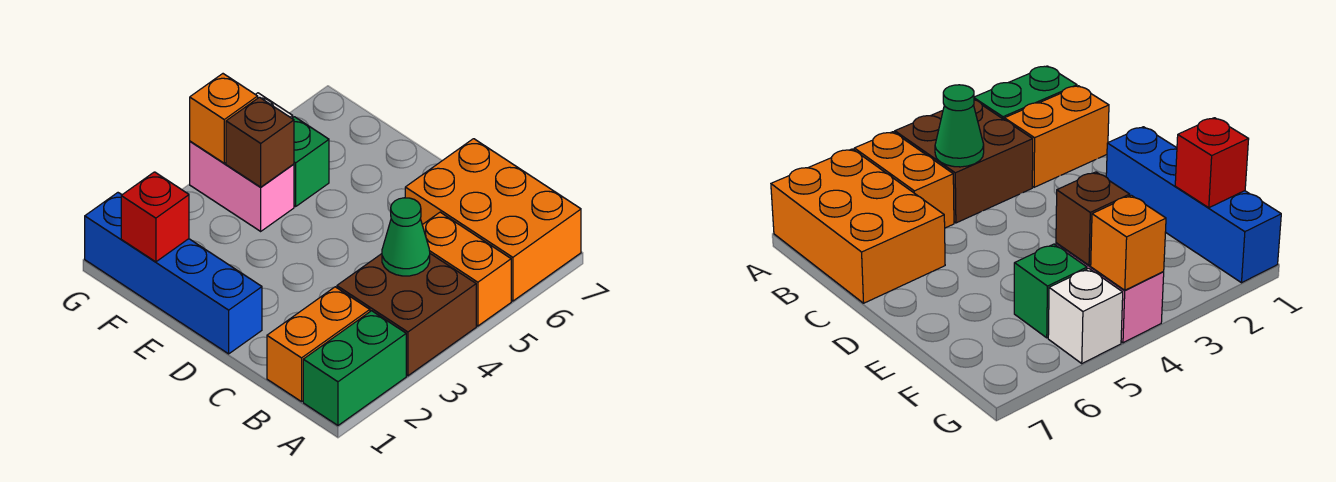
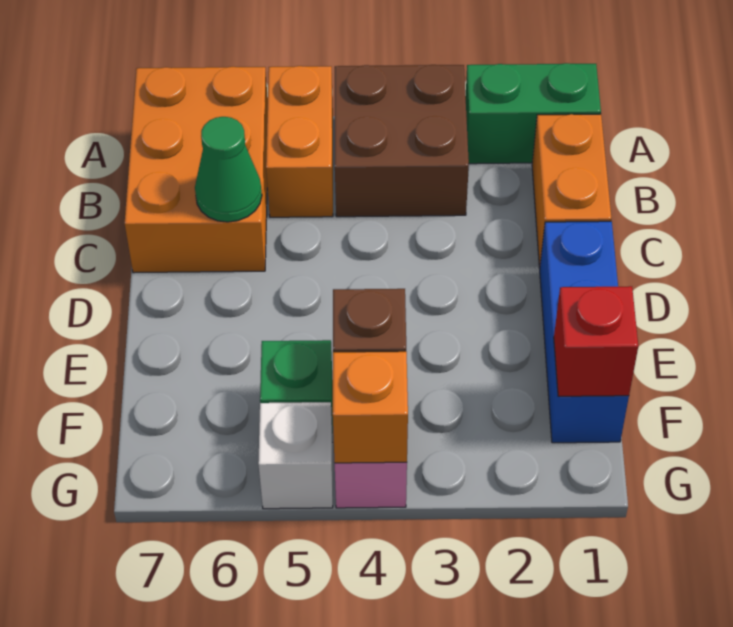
orange brick B1:B2 level 1 -> orange brick B1:C1 level 1
green cone B4 level 2 -> green cone C6 level 2
blue brick D1:G1 level 1 -> blue brick D1:F1 level 1

